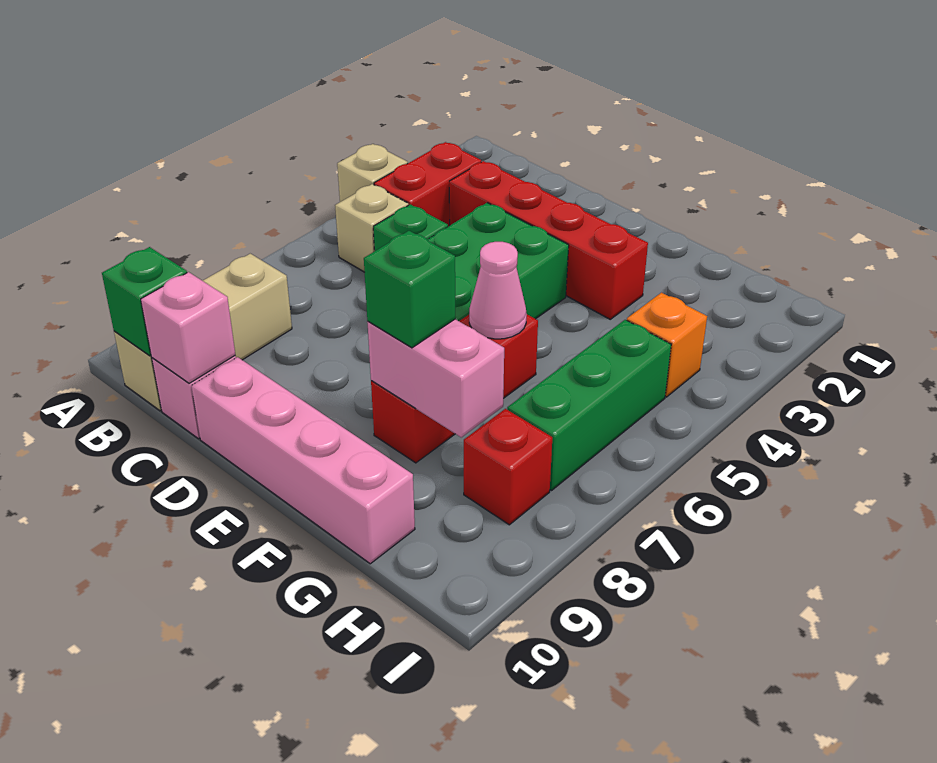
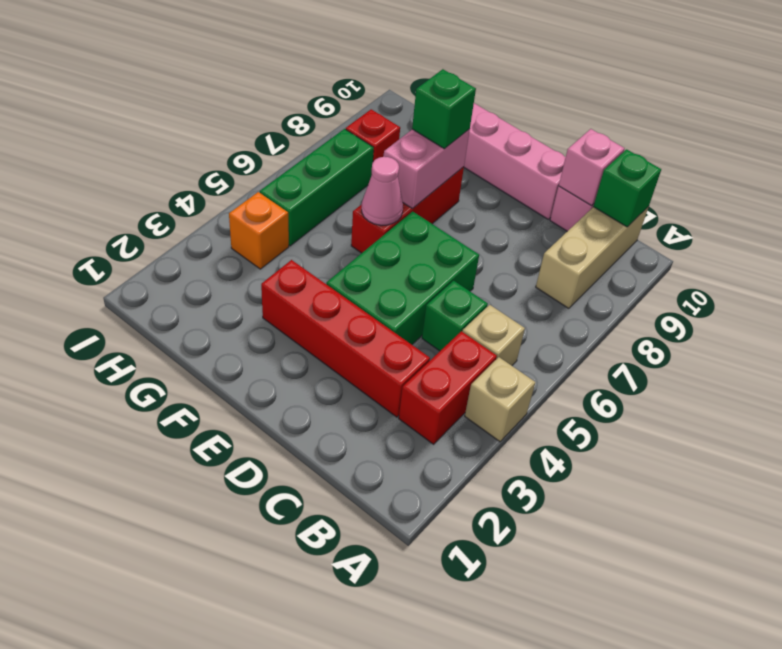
pink brick F8:G8 level 2 -> pink brick F7:F8 level 2

